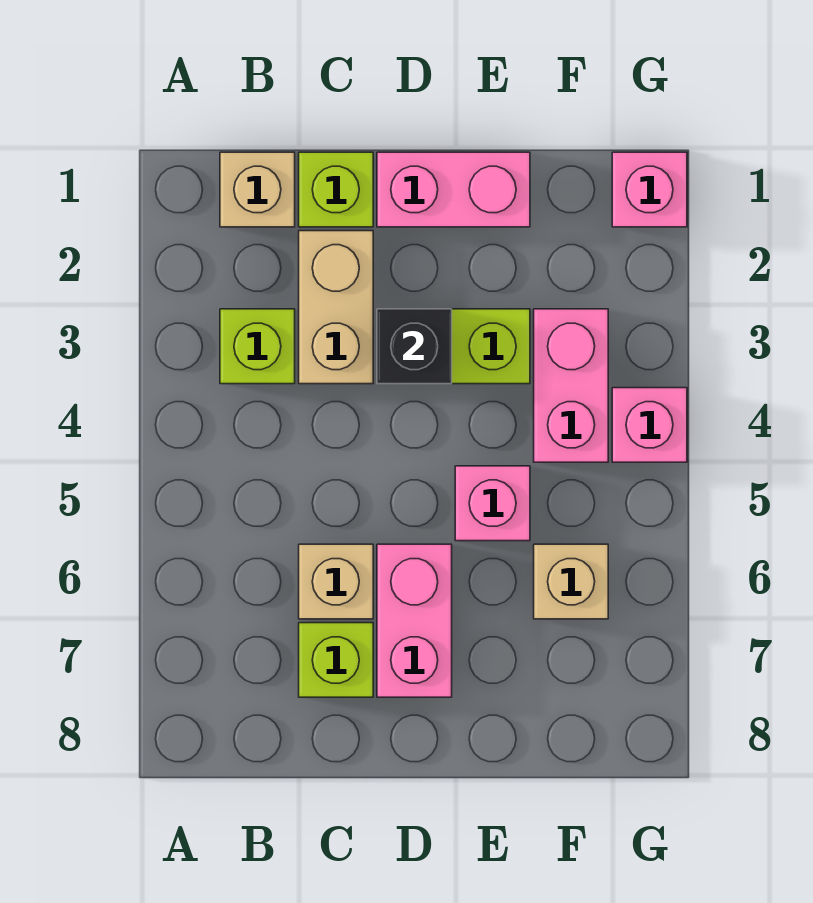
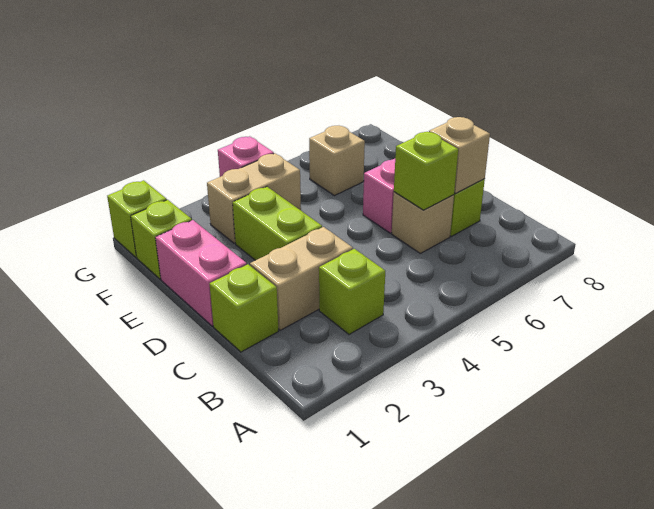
tan brick B1 level 1 -> tan brick C7 level 2
none -> lime brick C6 level 2
black brick D3 level 2 -> none
pink brick E5 level 1 -> none
none -> lime brick F1 level 1
pink brick F3:F4 level 1 -> tan brick F3:F4 level 1
pink brick G1 level 1 -> lime brick G1 level 1

